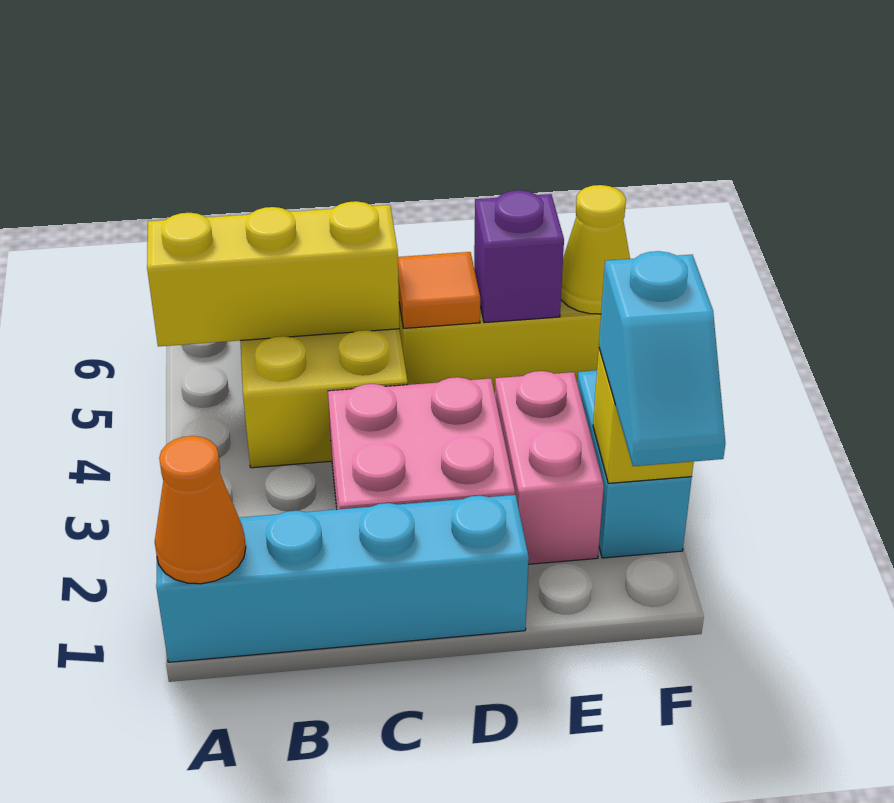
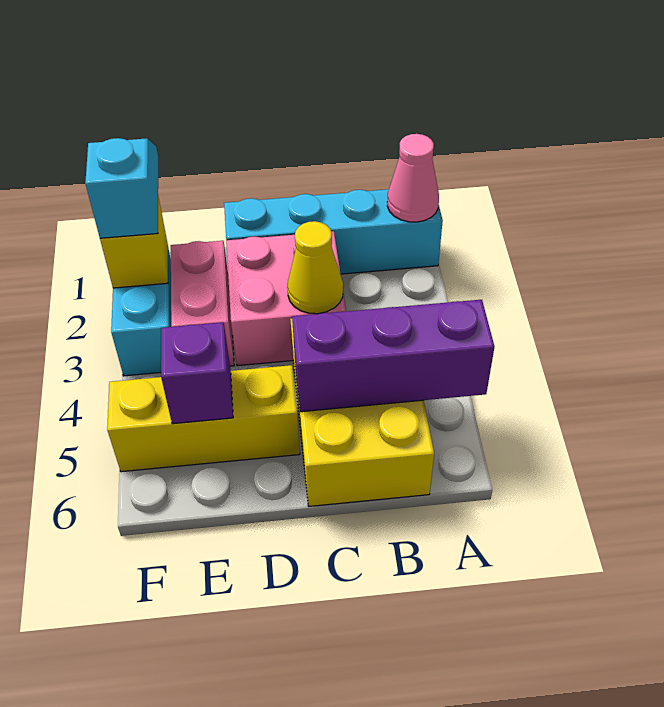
orange cone A1 level 2 -> pink cone A1 level 2
yellow brick A5:C5 level 2 -> purple brick A5:C5 level 2
orange tile D5 level 2 -> none
yellow cone F5 level 2 -> yellow cone C3 level 2

